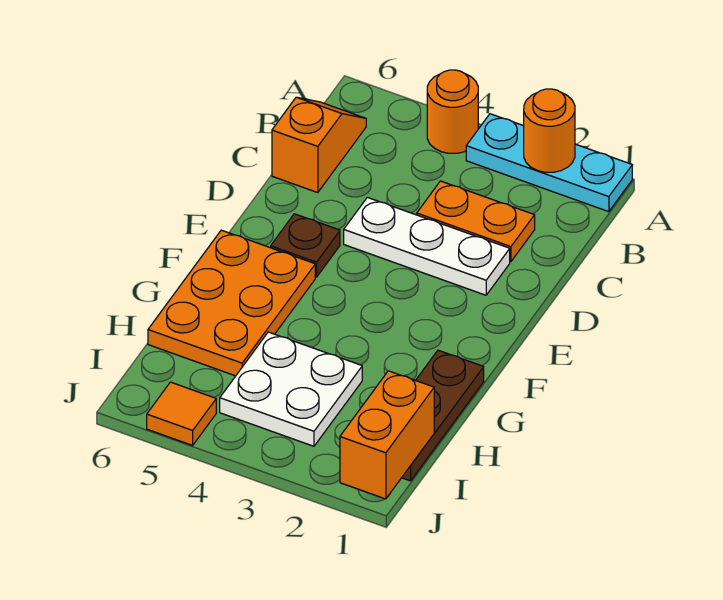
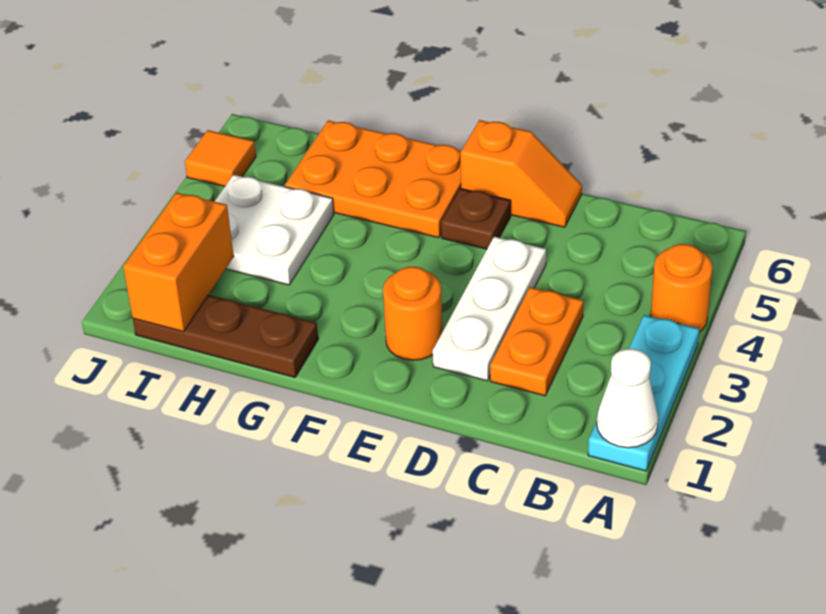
none -> white cone A1 level 2
orange round brick A2 level 2 -> orange round brick E2 level 1
orange slope B6:C6 level 1 top C -> orange slope D6:E6 level 1 top E
orange brick I1:J1 level 2 -> orange brick I1:I2 level 2

